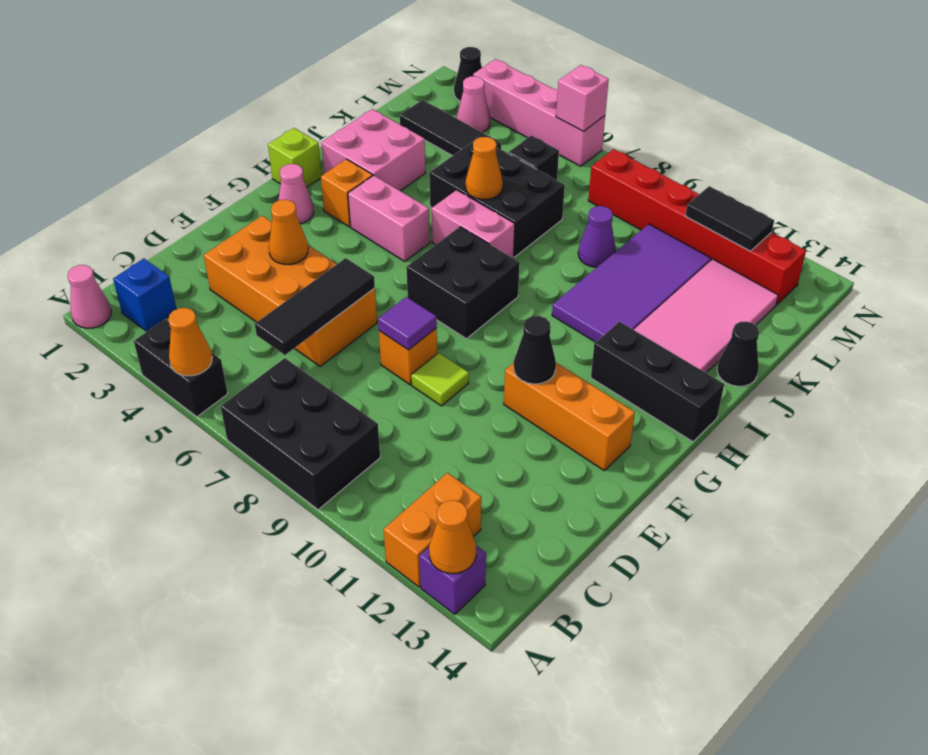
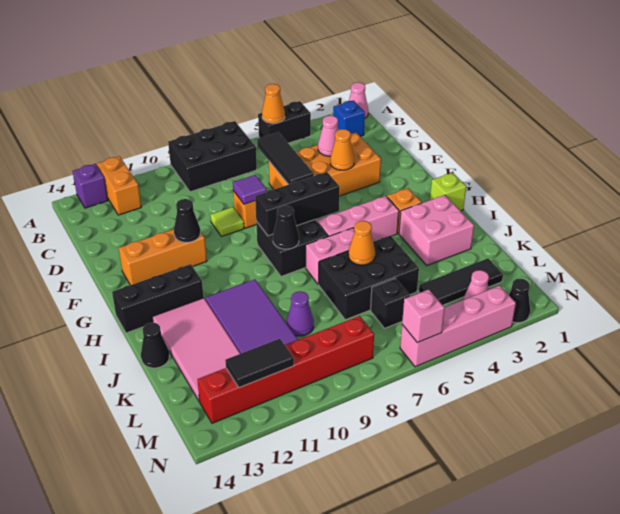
orange cone A13 level 2 -> none
pink cone G2 level 1 -> pink cone D4 level 2
none -> black brick G6:G8 level 2
pink brick H4:H5 level 1 -> pink brick H4:H6 level 1
none -> black cone H8 level 2

